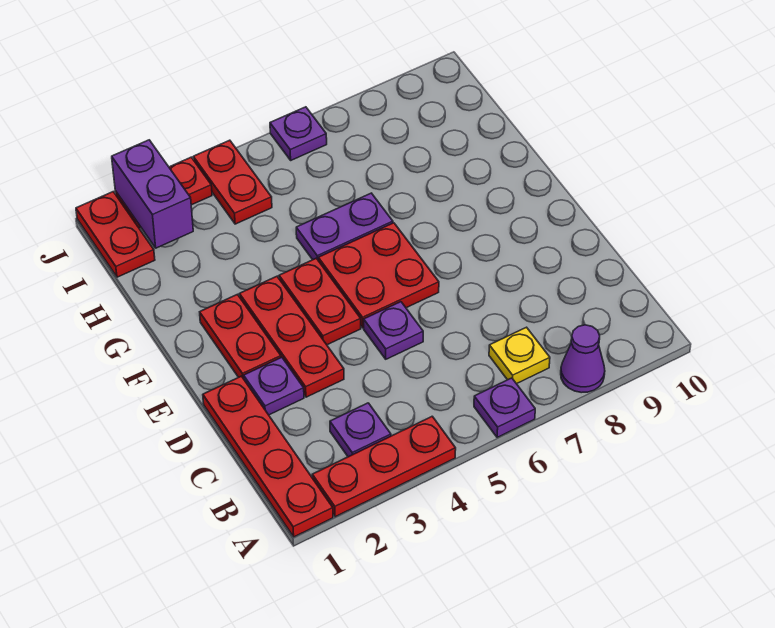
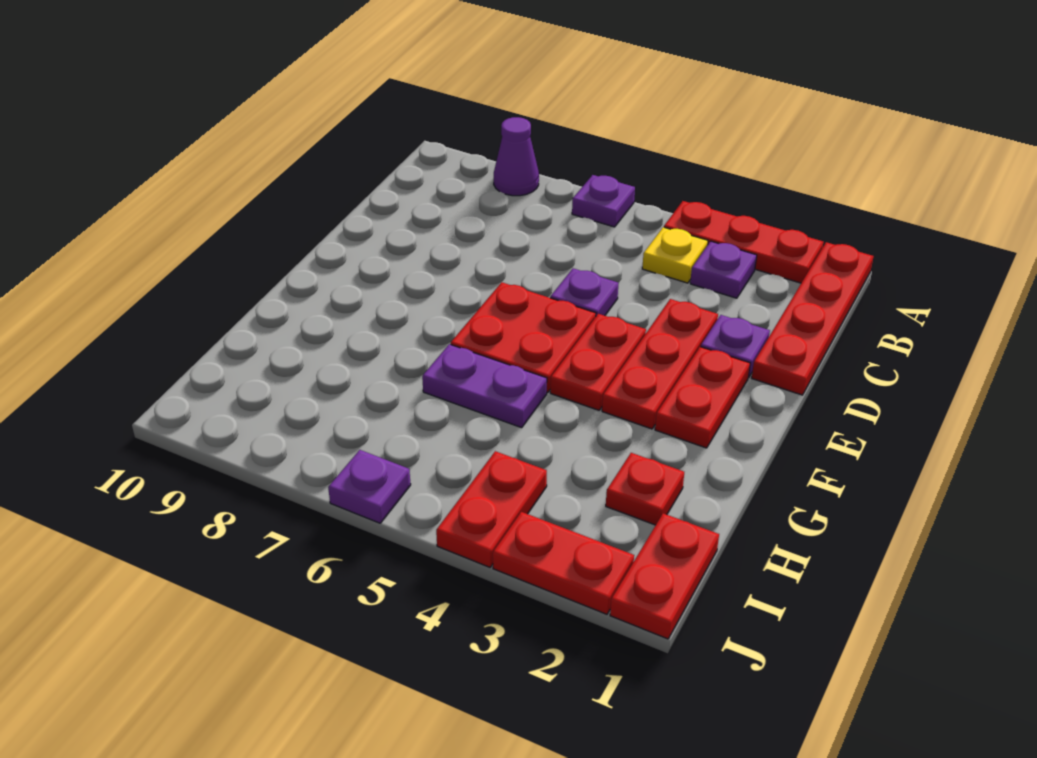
yellow plate B7 level 1 -> yellow plate B4 level 1
none -> red plate H2 level 1
purple brick I2:J2 level 2 -> none

